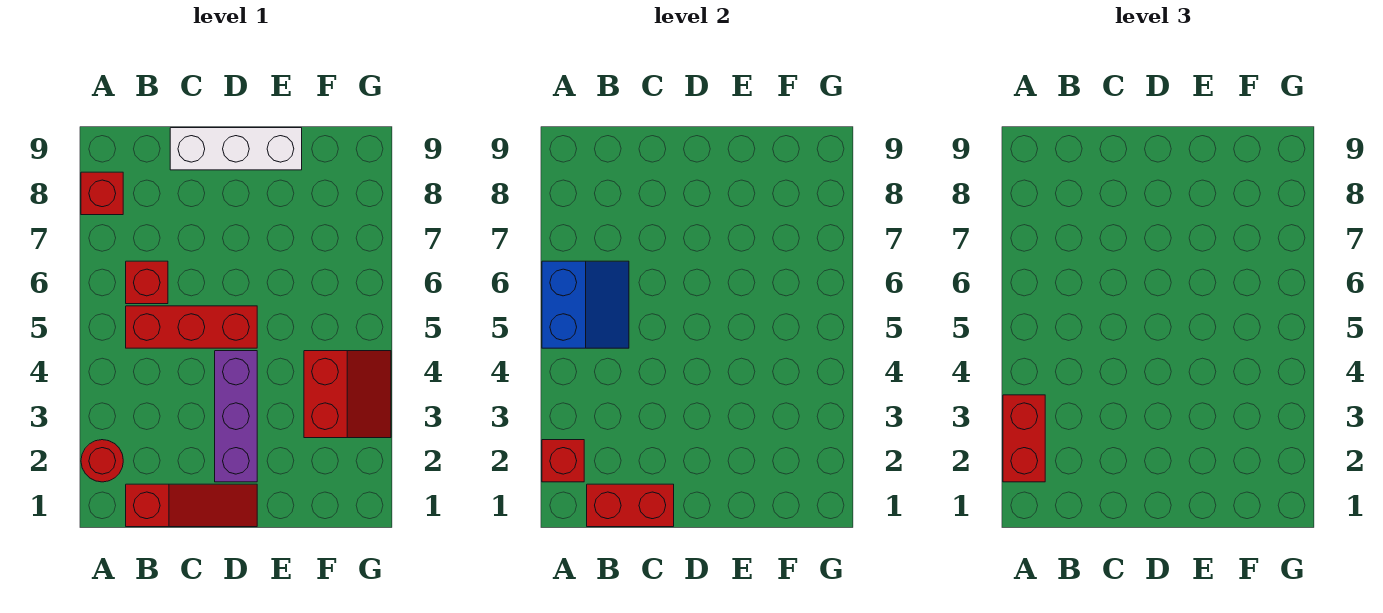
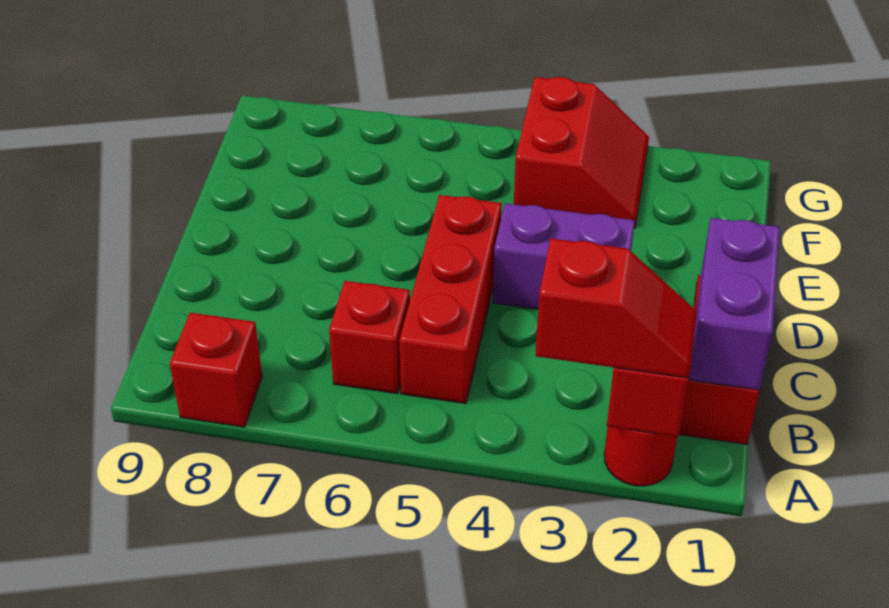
red brick A2:A3 level 3 -> red slope A2:A3 level 3 top 3
blue slope A5:B6 level 2 top A -> none
red brick B1:C1 level 2 -> purple brick B1:C1 level 2
white brick C9:E9 level 1 -> none
purple brick D2:D4 level 1 -> purple brick D3:D4 level 1
red slope F3:G4 level 1 top F -> red slope F3:G4 level 1 top 4

